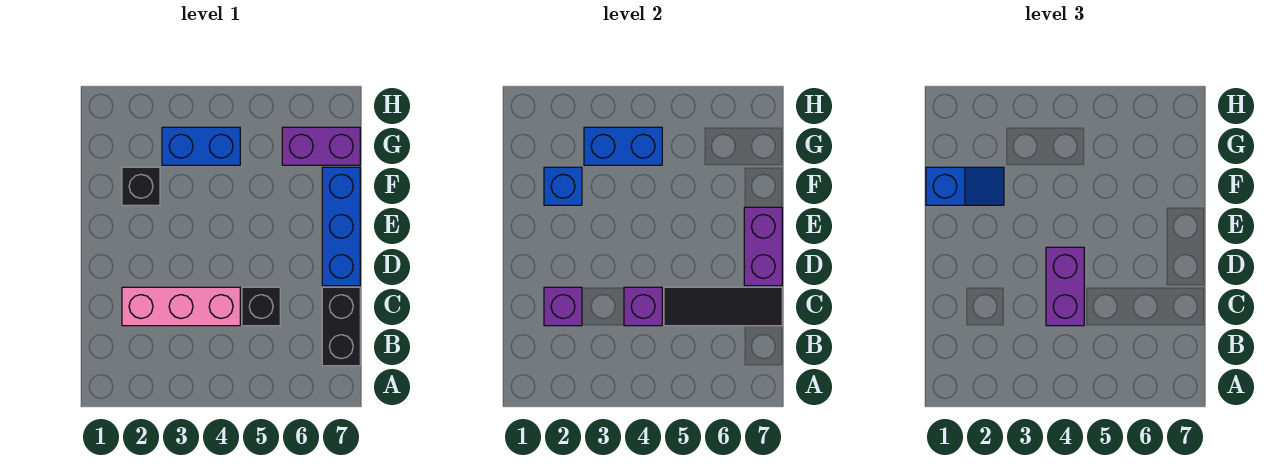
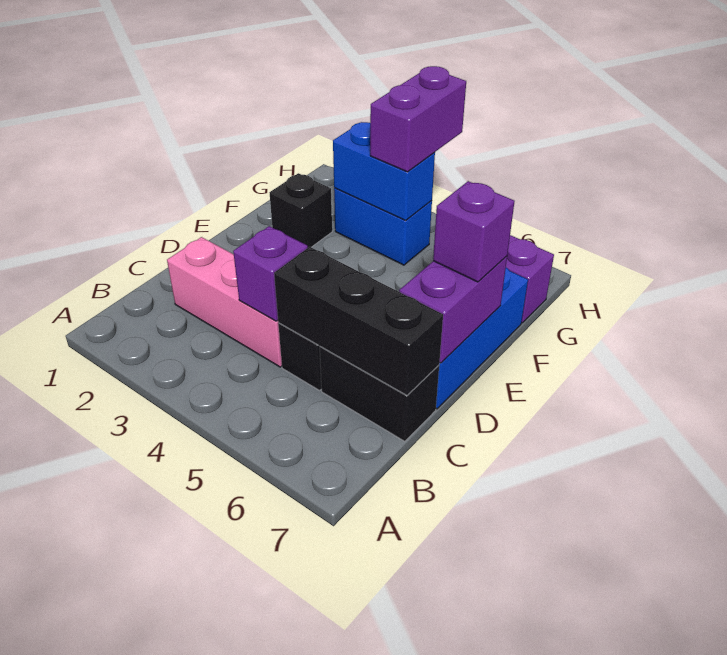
black brick B7:C7 level 1 -> black brick C6:C7 level 1
purple brick C2 level 2 -> purple brick E7 level 3
purple brick C4:D4 level 3 -> purple brick G4:H4 level 3
black tile C5:C7 level 2 -> black brick C5:C7 level 2
blue slope F1:F2 level 3 top 1 -> none
blue brick F2 level 2 -> none

